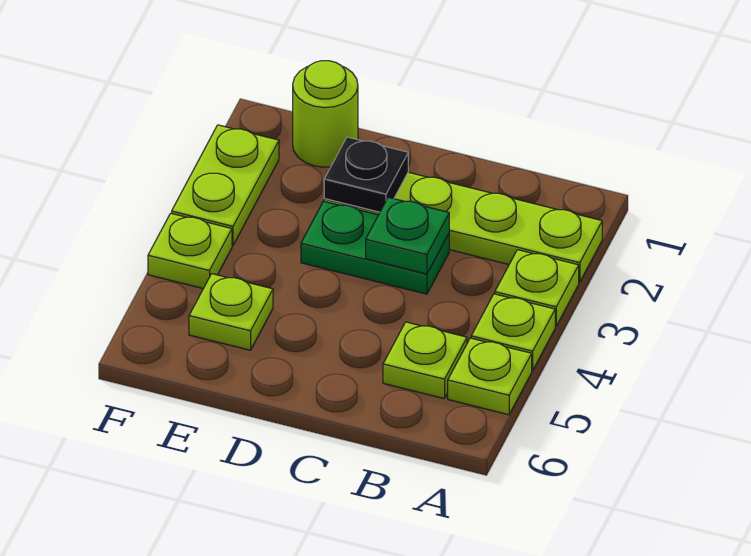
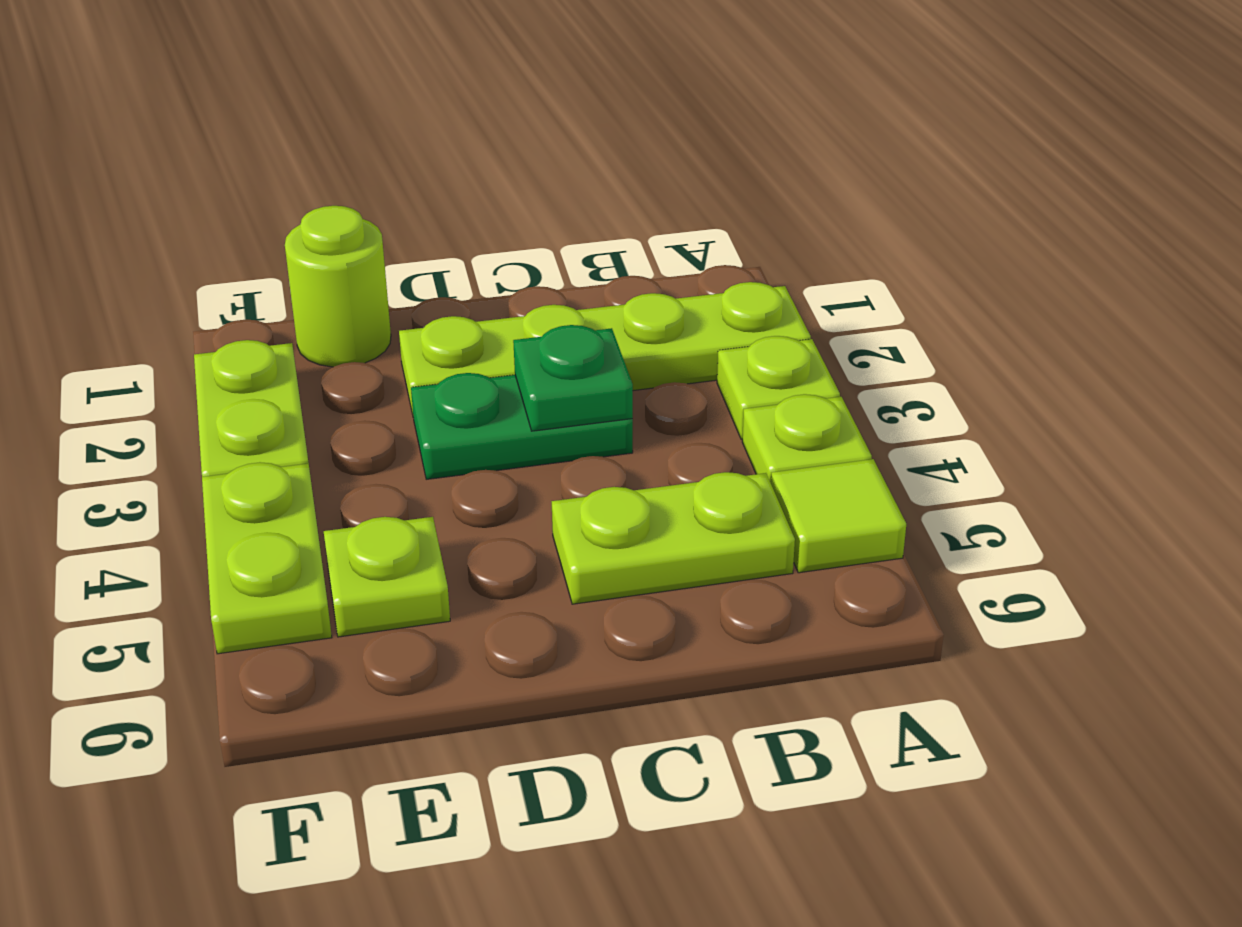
lime plate A5 level 1 -> lime tile A5 level 1
lime plate B5 level 1 -> lime plate B5:C5 level 1
black plate D2 level 2 -> none
lime plate F4 level 1 -> lime plate F4:F5 level 1

